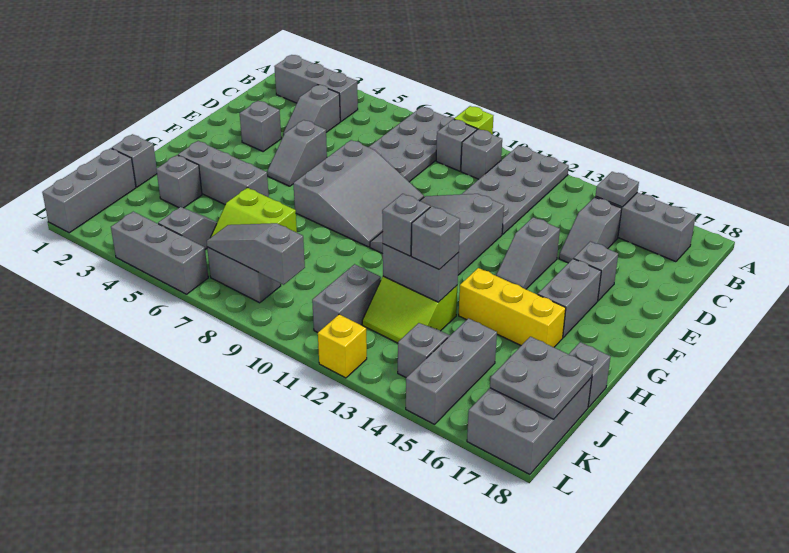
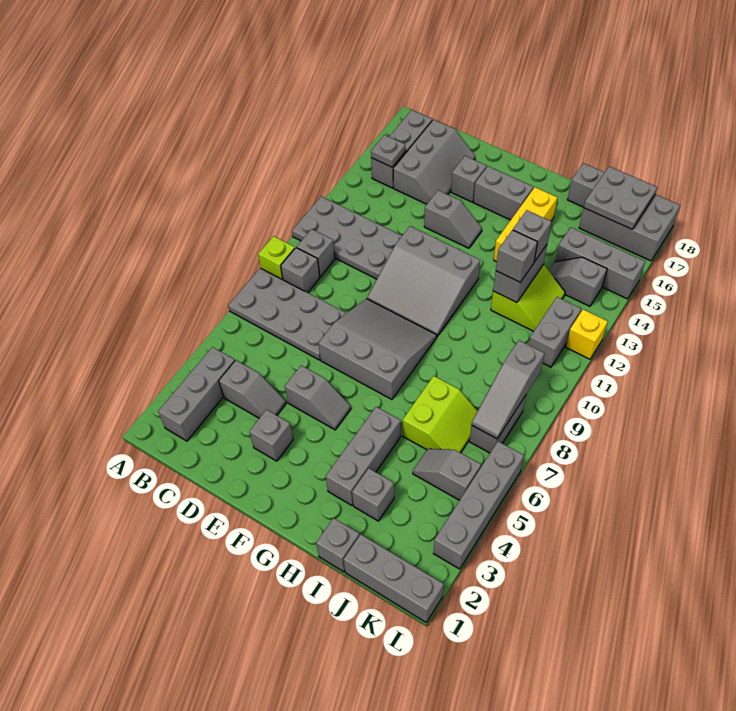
grey slope C15:D15 level 1 top C -> grey slope C15:D17 level 1 top C
grey brick J11:K11 level 1 -> grey brick K11:K12 level 1
grey brick L4:L6 level 1 -> grey brick L3:L6 level 1

